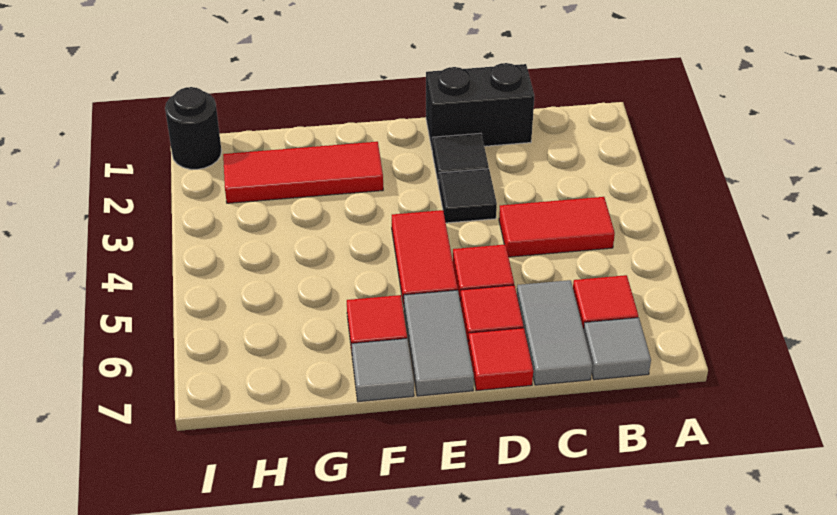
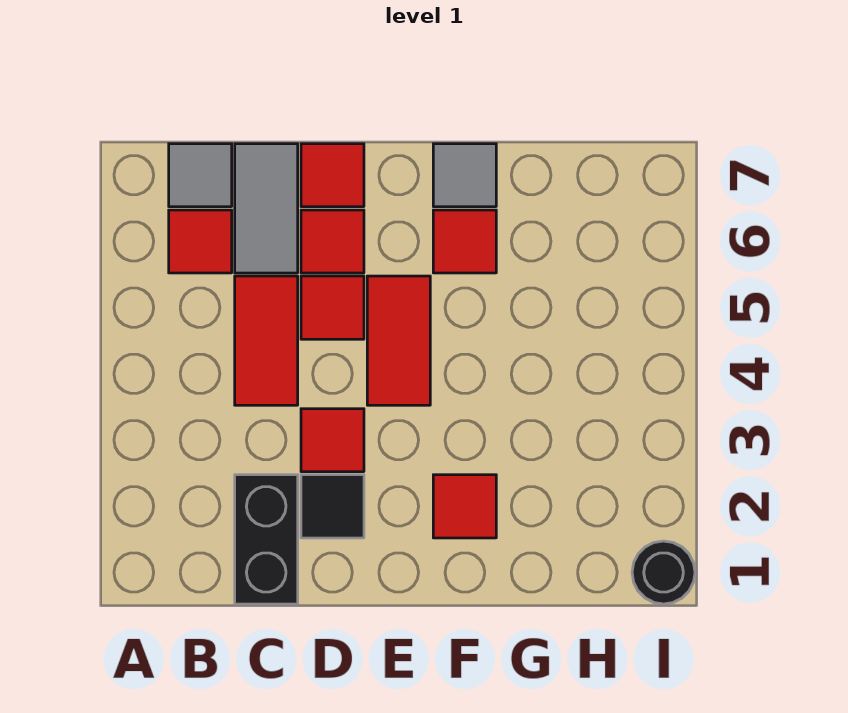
red tile B4:C4 level 1 -> red tile C4:C5 level 1
black brick C1:D1 level 1 -> black brick C1:C2 level 1
black tile D3 level 1 -> red tile D3 level 1
grey tile E6:E7 level 1 -> none
red tile F2:H2 level 1 -> red tile F2 level 1

